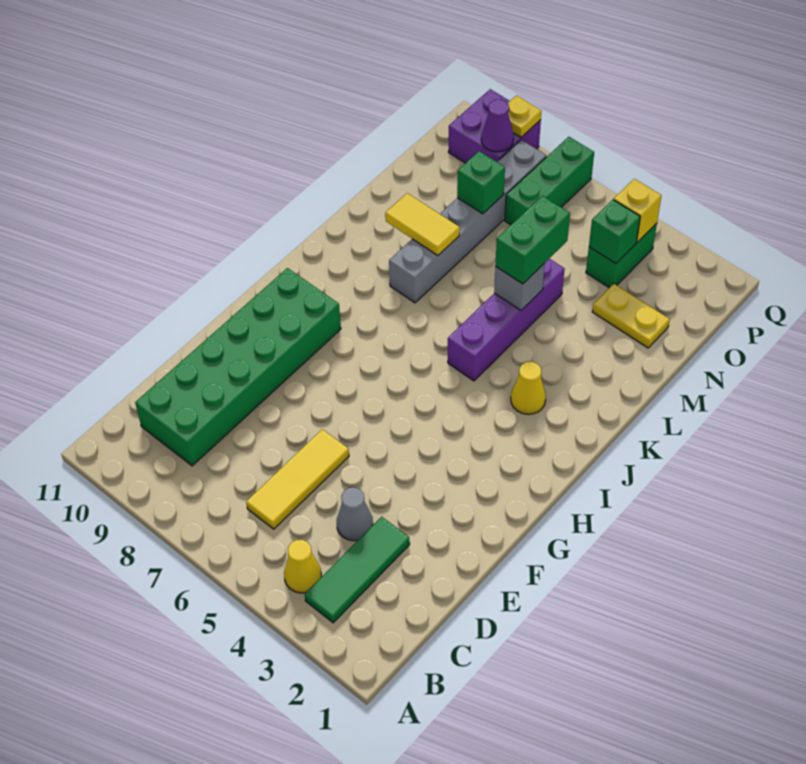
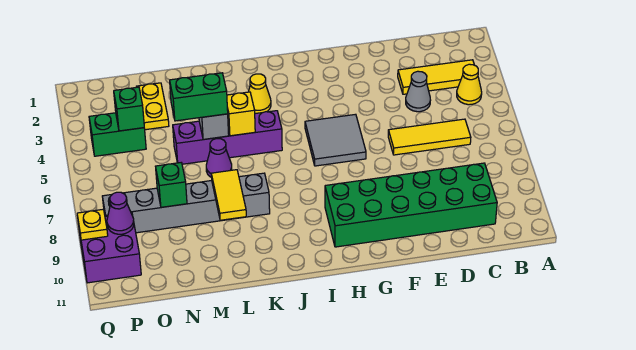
green tile B3:D3 level 1 -> yellow tile B3:D3 level 1
none -> grey tile G5:H6 level 1
none -> purple cone L6 level 1
green brick O7:Q7 level 1 -> none
yellow brick P4 level 2 -> yellow brick K5 level 2

